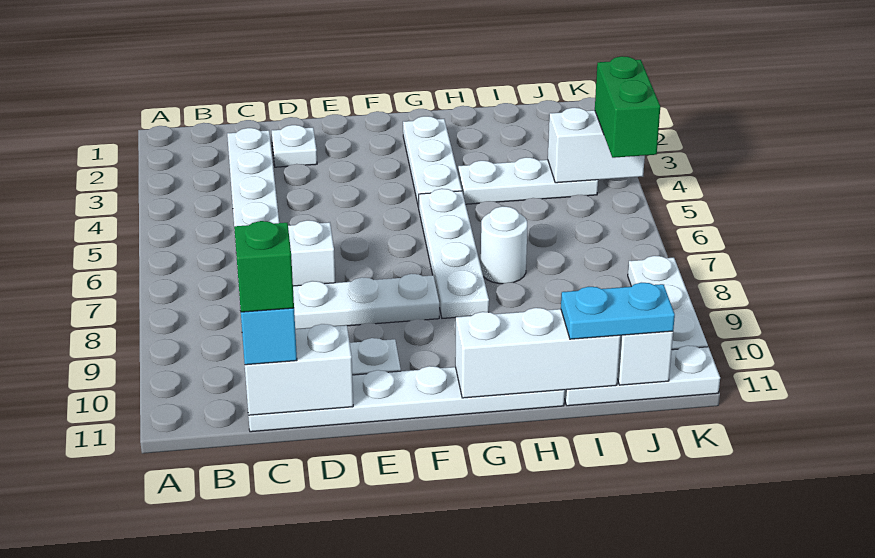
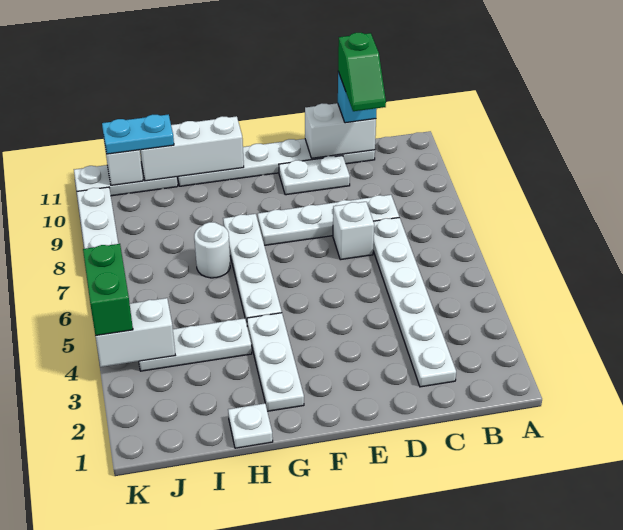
white plate D2 level 1 -> white plate H1 level 1

